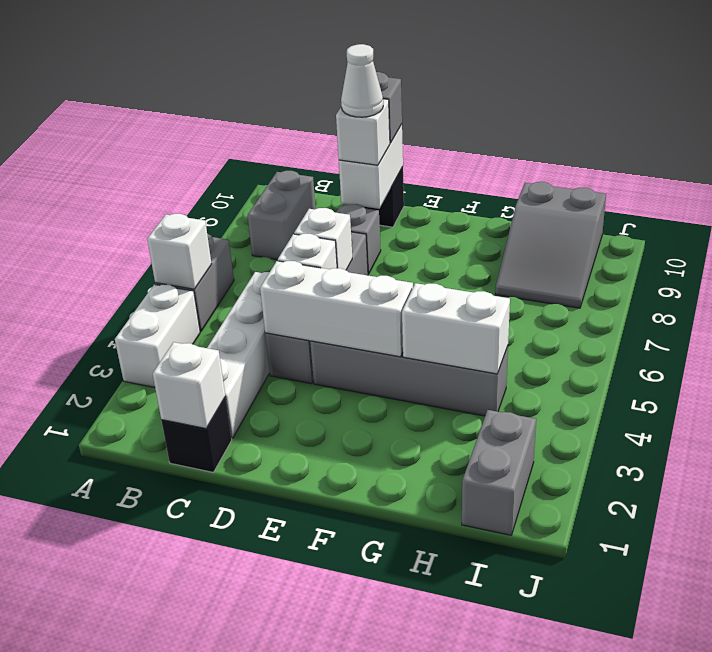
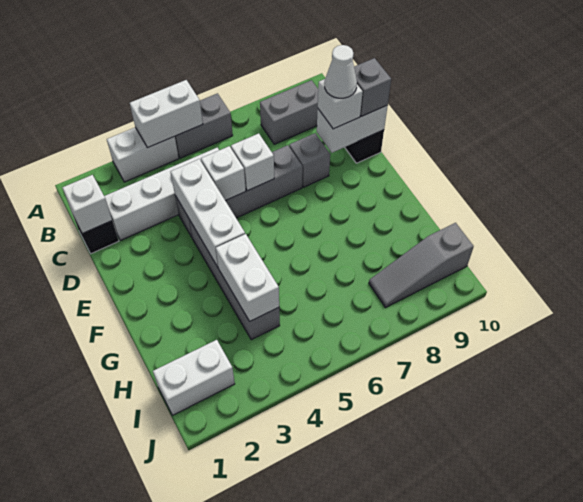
white brick A5 level 2 -> white brick A4:A5 level 2
grey slope H8:I10 level 1 top 10 -> grey slope I8:I10 level 1 top 10
grey brick I1:I2 level 1 -> white brick I1:I2 level 1

